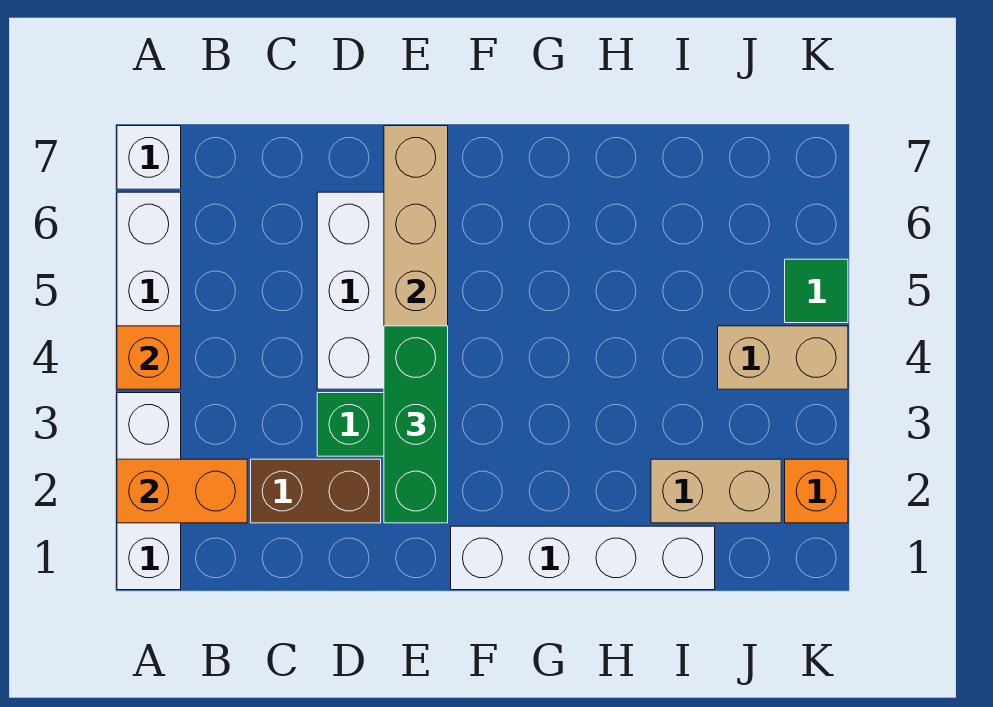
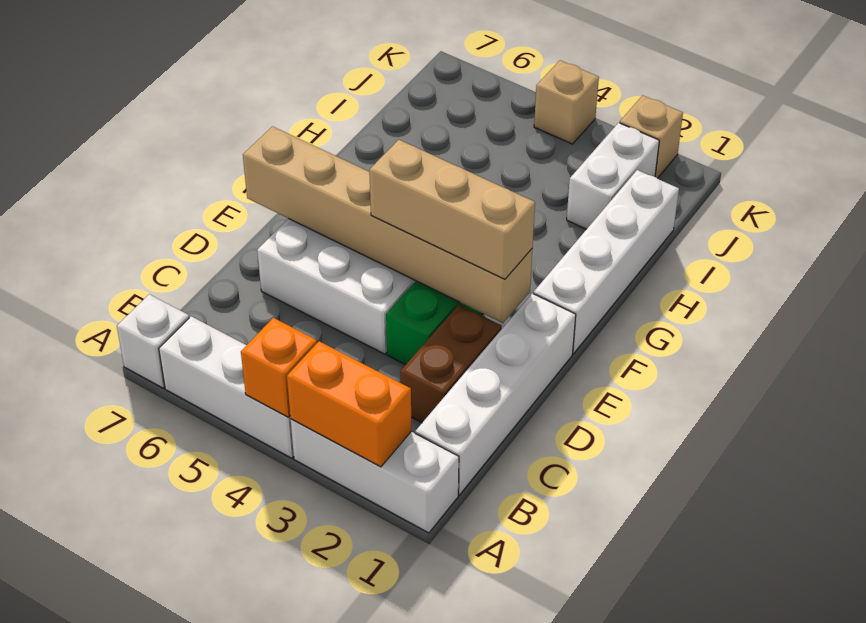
orange brick A2:B2 level 2 -> orange brick A2:A3 level 2
none -> white brick B1:E1 level 1
green brick E2:E4 level 3 -> tan brick E2:E4 level 3
tan brick I2:J2 level 1 -> white brick I2:J2 level 1
tan brick J4:K4 level 1 -> tan brick K4 level 1
orange brick K2 level 1 -> tan brick K2 level 1
green tile K5 level 1 -> none

